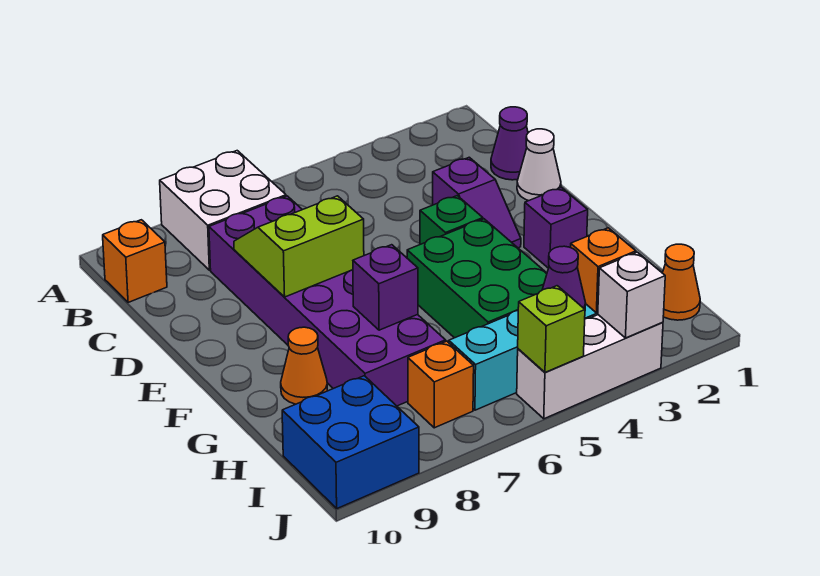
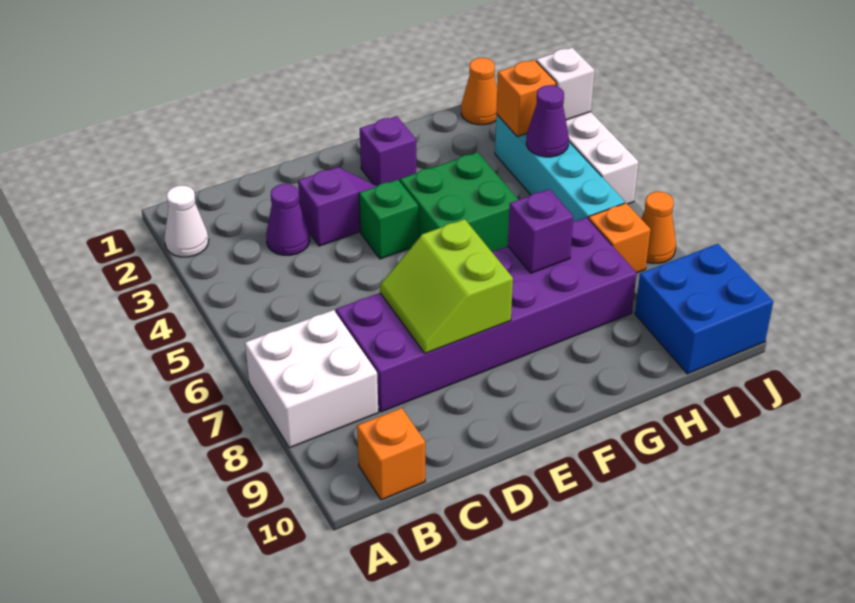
purple cone C1 level 1 -> purple cone C3 level 1
white cone D1 level 1 -> white cone A2 level 1
green brick F4:H5 level 1 -> green brick F4:G5 level 1
orange cone G9 level 1 -> orange cone J7 level 1
lime brick J5 level 2 -> none

